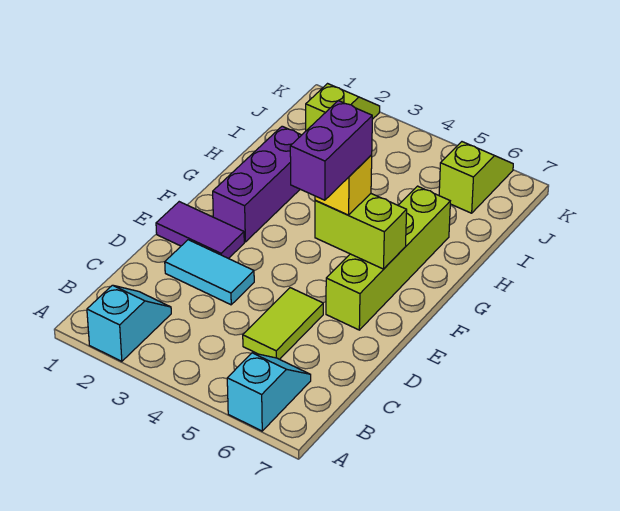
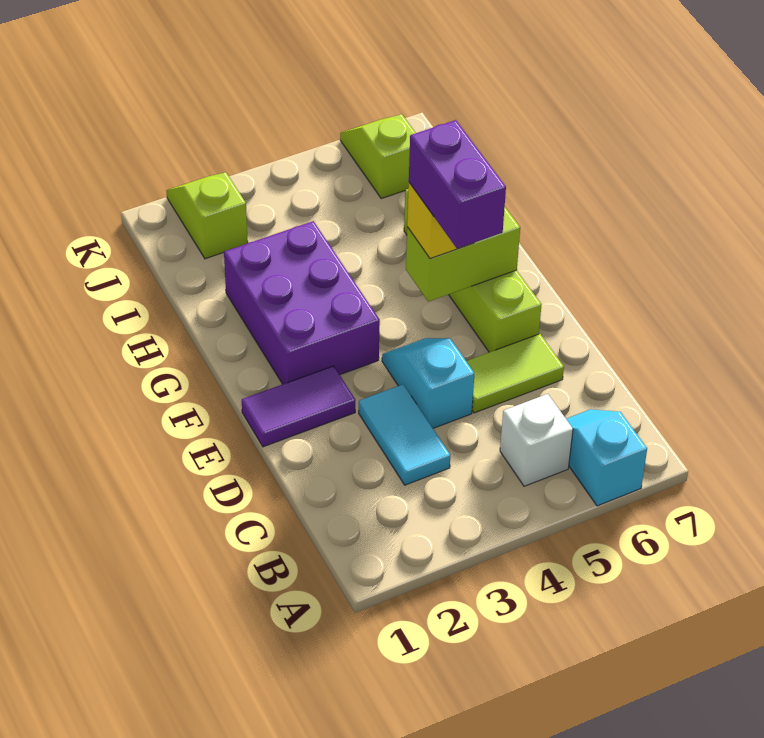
cyan slope A2:B2 level 1 top A -> cyan slope D4:E4 level 1 top D
none -> white brick B5 level 1
lime tile C5:D5 level 1 -> lime tile D5:D6 level 1
cyan tile D2:D3 level 1 -> cyan tile C3:D3 level 1
purple brick F2:H2 level 1 -> purple brick F2:H3 level 1

